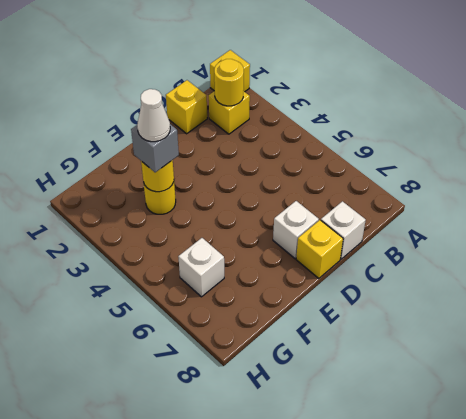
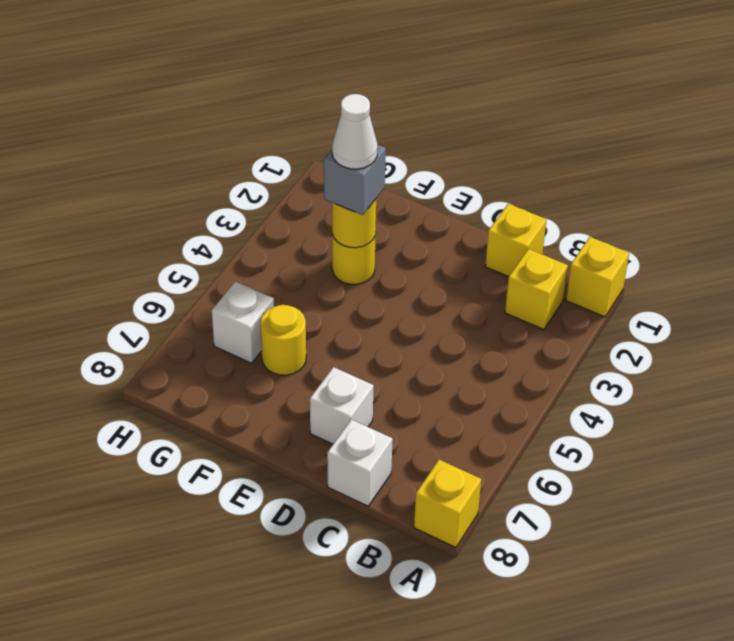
yellow round brick B2 level 2 -> yellow round brick F6 level 1
yellow brick D8 level 1 -> yellow brick A8 level 1

